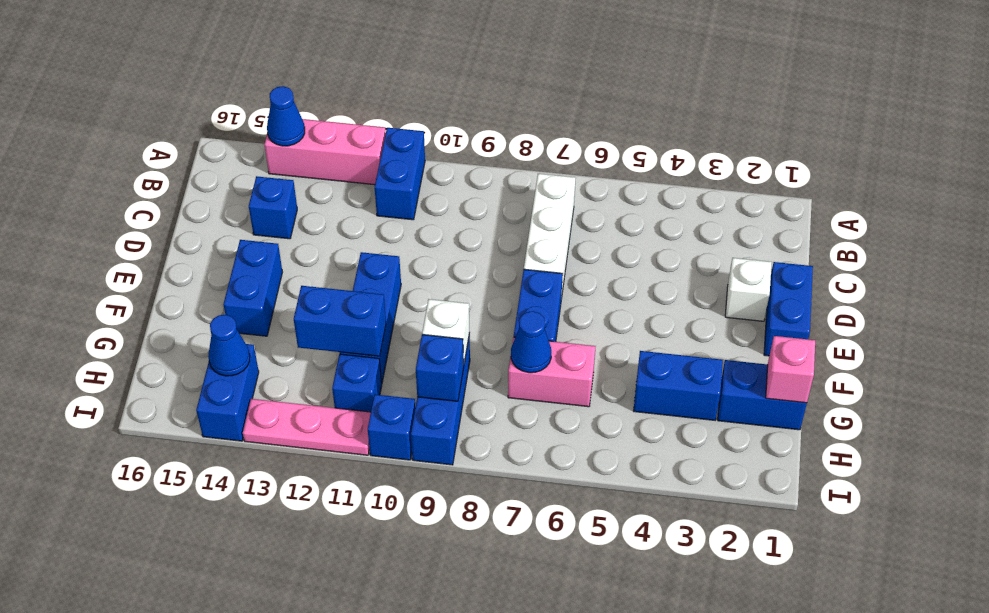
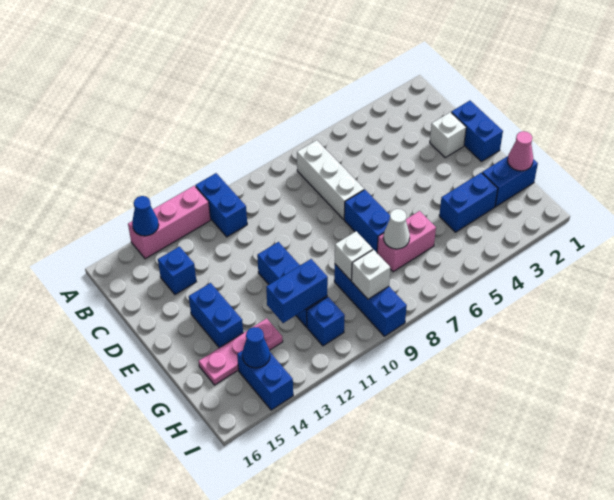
pink brick G1 level 2 -> pink cone G1 level 2
blue cone G7 level 2 -> white cone G7 level 2
blue brick H9 level 2 -> white brick H9 level 2
blue brick I10 level 1 -> none
pink plate I11:I13 level 1 -> pink plate G13:G15 level 1

